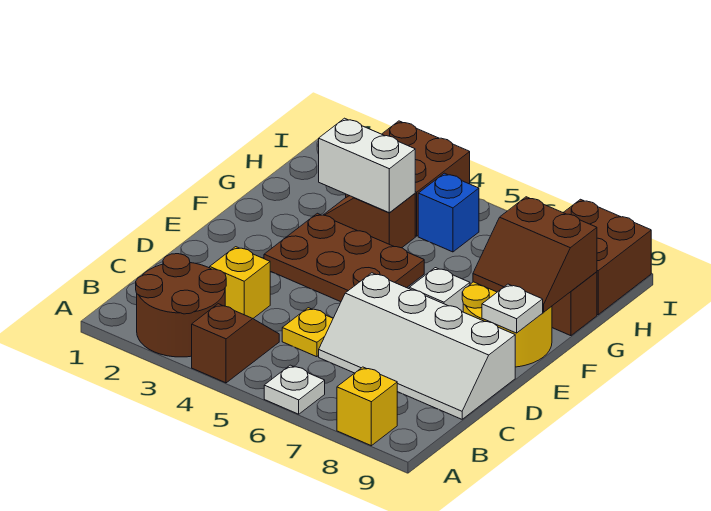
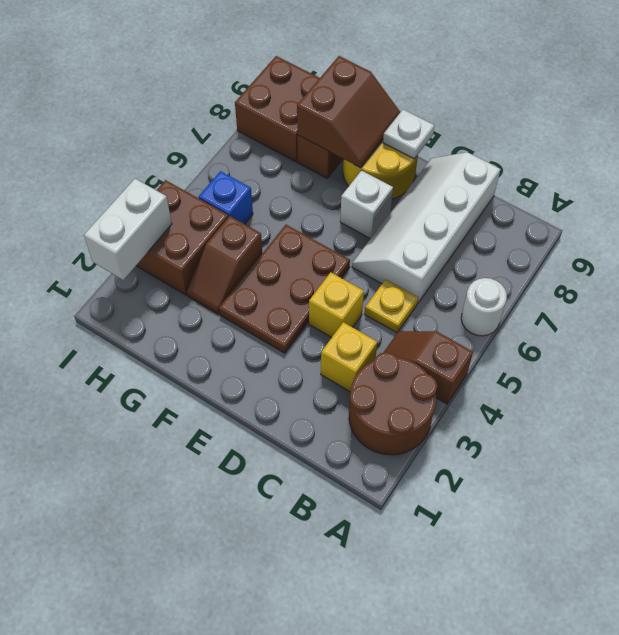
white plate A6 level 1 -> white round brick A6 level 1
yellow brick A8 level 1 -> yellow brick D4 level 1
white slope C6:D9 level 1 top D -> white slope C6:D9 level 1 top C
white brick G3:G4 level 2 -> white brick I2:I3 level 2

